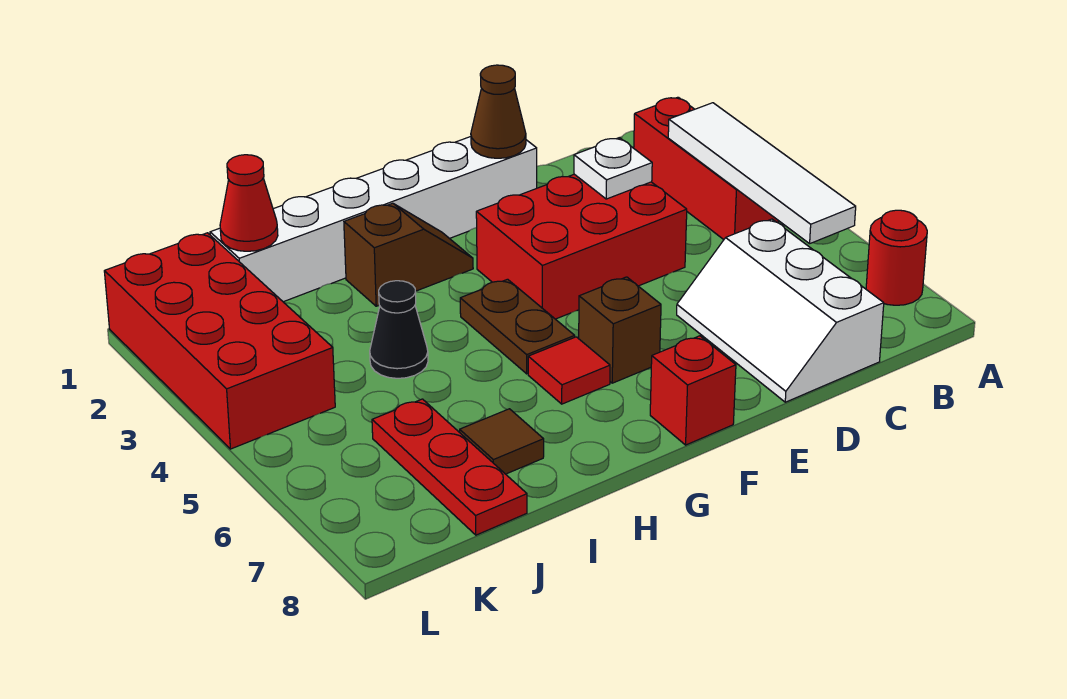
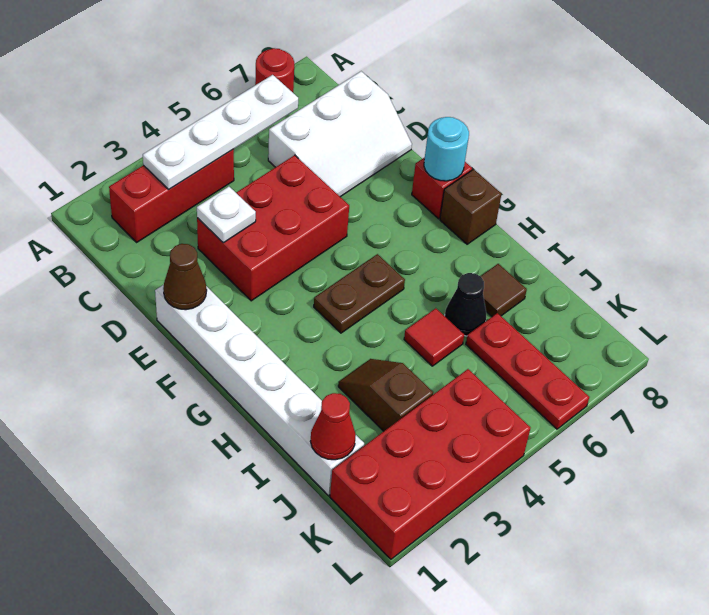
white tile B3:B6 level 2 -> white plate B3:B6 level 2
red brick D3:F4 level 1 -> red brick D3:E5 level 1
brown brick F6 level 1 -> brown brick G8 level 1
none -> cyan round brick F8 level 2
brown slope G2:H2 level 1 top H -> brown slope I3:J3 level 1 top J
red tile G6 level 1 -> red tile I5 level 1
black cone I4 level 1 -> black cone I6 level 1
red plate J6:J8 level 1 -> red plate J6:L6 level 1

